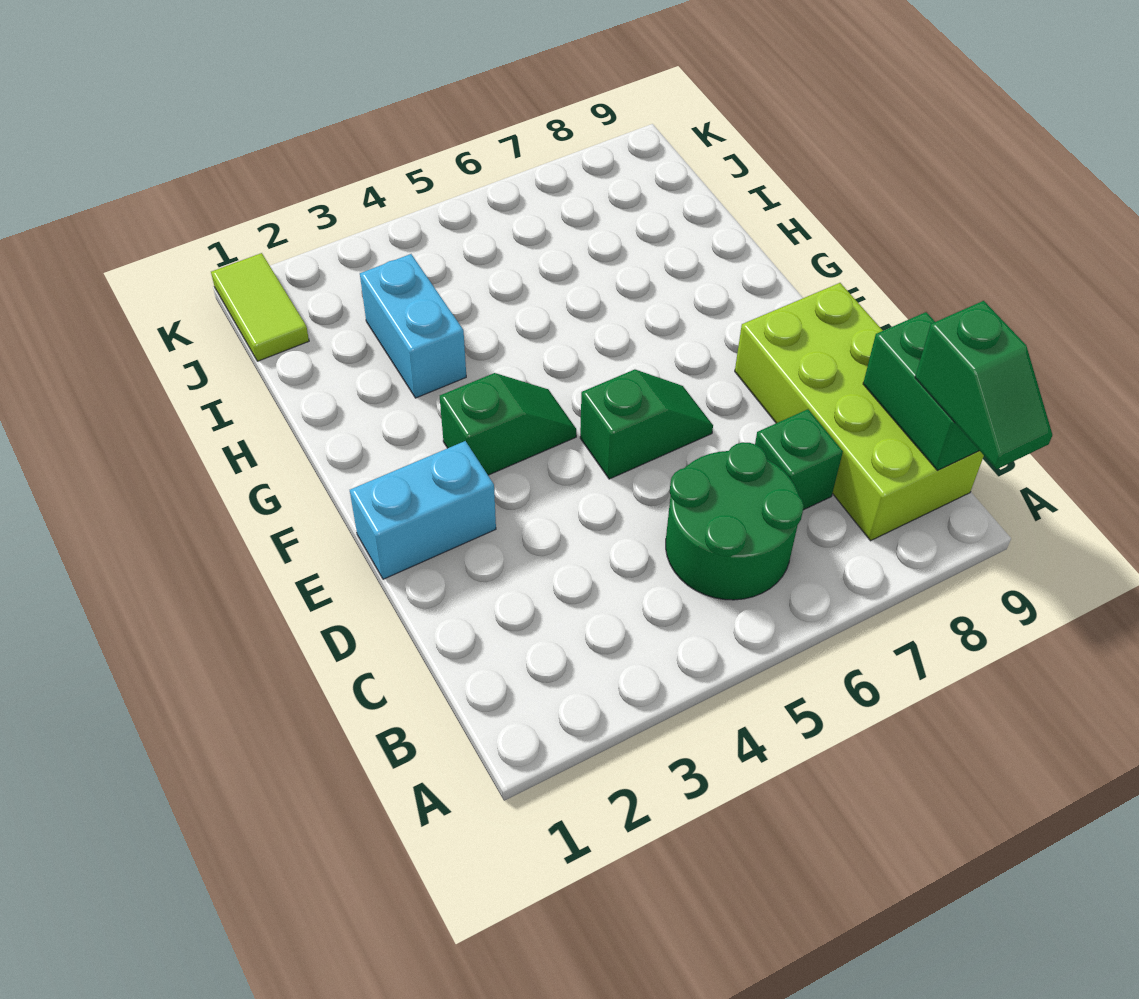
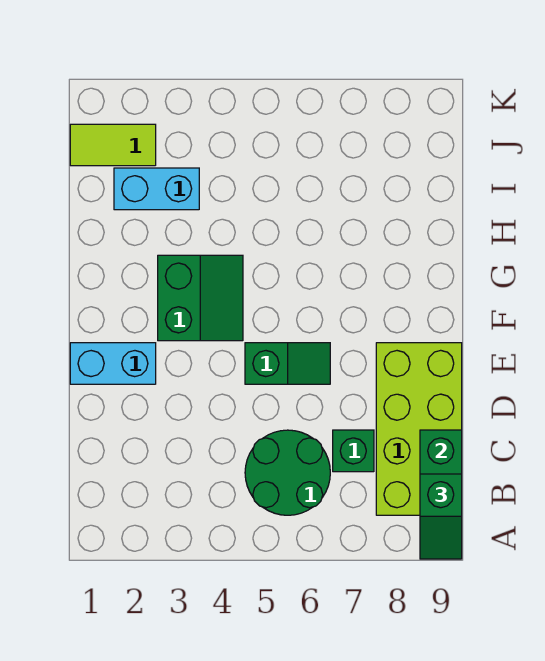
green slope F3:F4 level 1 top 3 -> green slope F3:G4 level 1 top 3
cyan brick H3:I3 level 1 -> cyan brick I2:I3 level 1
lime tile J1:K1 level 1 -> lime tile J1:J2 level 1

